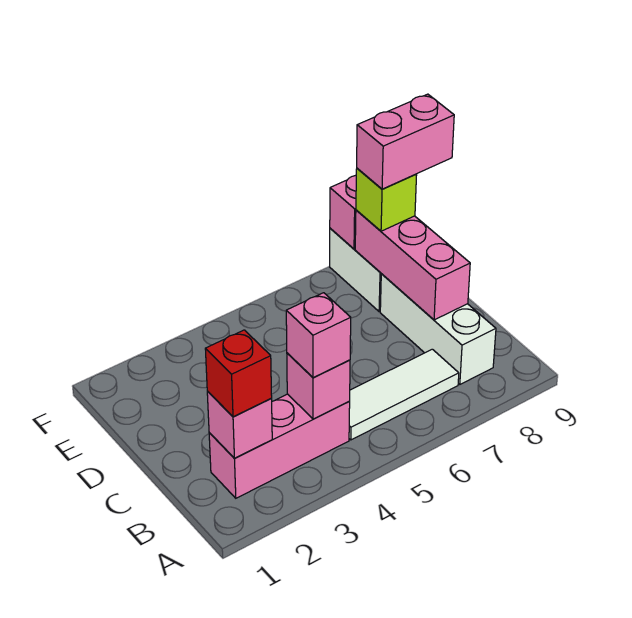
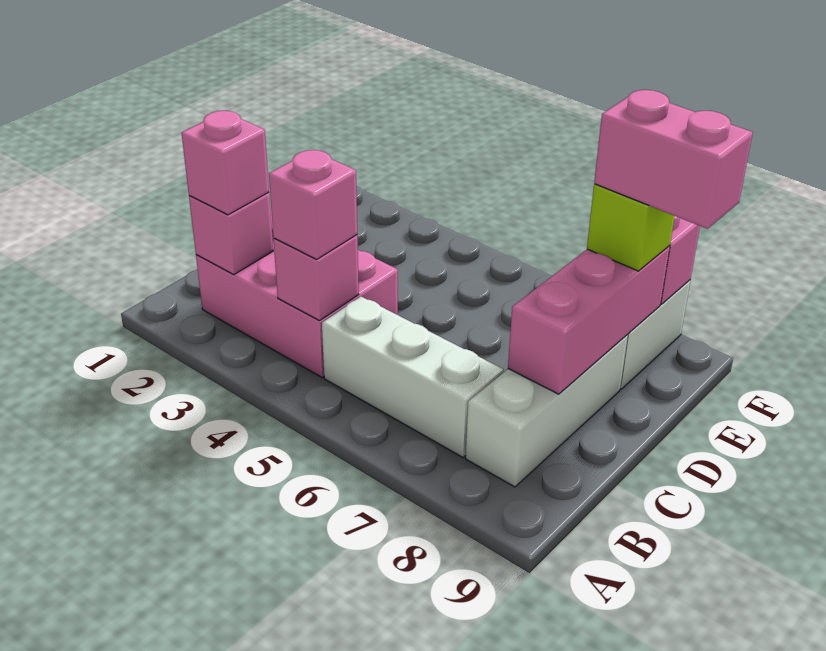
pink brick B2:B4 level 1 -> pink brick B2:C4 level 1
red brick B2 level 3 -> pink brick B2 level 3
white tile B5:B7 level 1 -> white brick B5:B7 level 1

